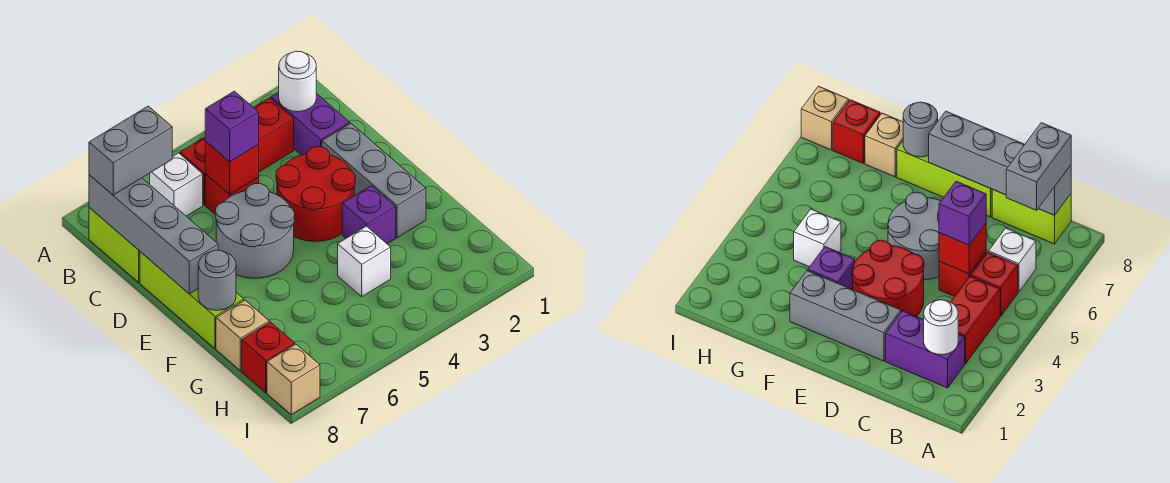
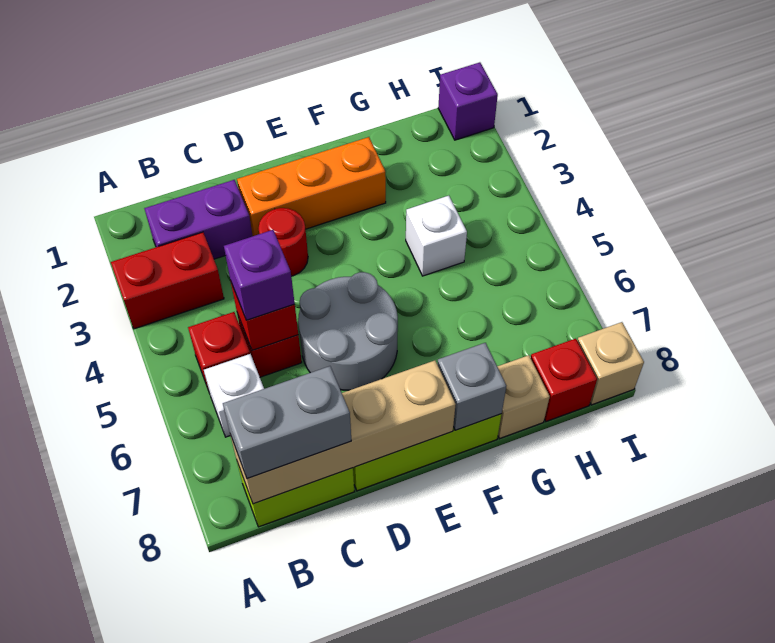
white round brick B2 level 2 -> none
red brick B3:B4 level 1 -> red brick A3:B3 level 1
grey brick B7:B8 level 3 -> grey brick B8:C8 level 3
grey brick B8:E8 level 2 -> tan brick B8:E8 level 2
grey brick D2:F2 level 1 -> orange brick D2:F2 level 1
red round brick D3:E4 level 1 -> red round brick D3 level 1
purple brick F3 level 1 -> purple brick I1 level 1
grey round brick F8 level 2 -> grey brick F8 level 2

